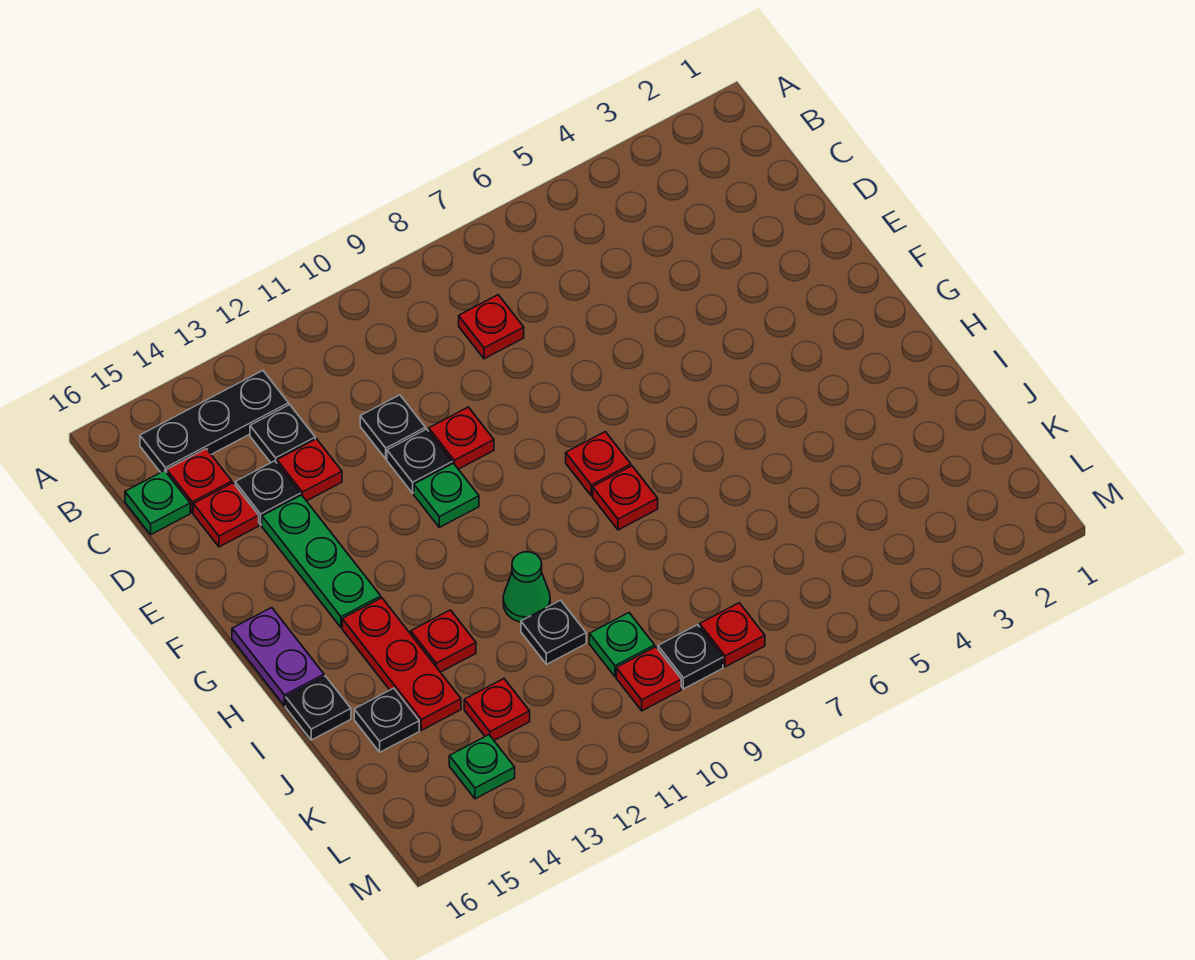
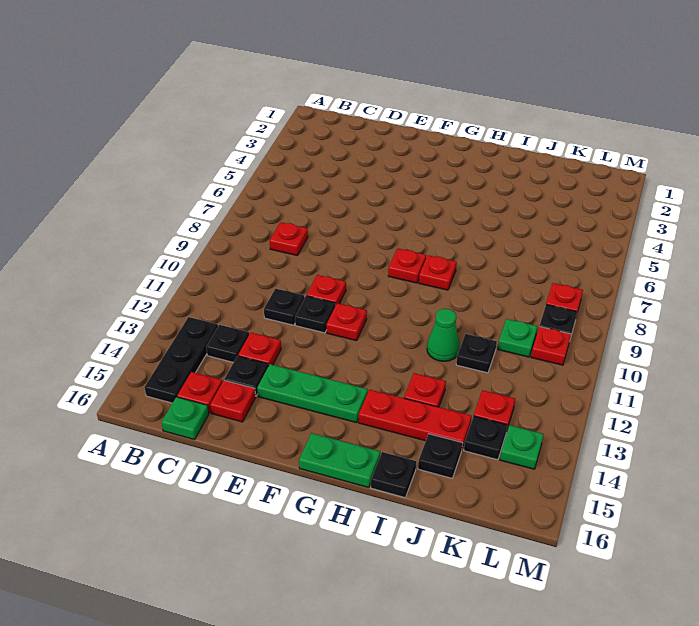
green plate F11 level 1 -> red plate F11 level 1
purple plate G16:H16 level 1 -> green plate G16:H16 level 1
none -> black plate K14 level 1

